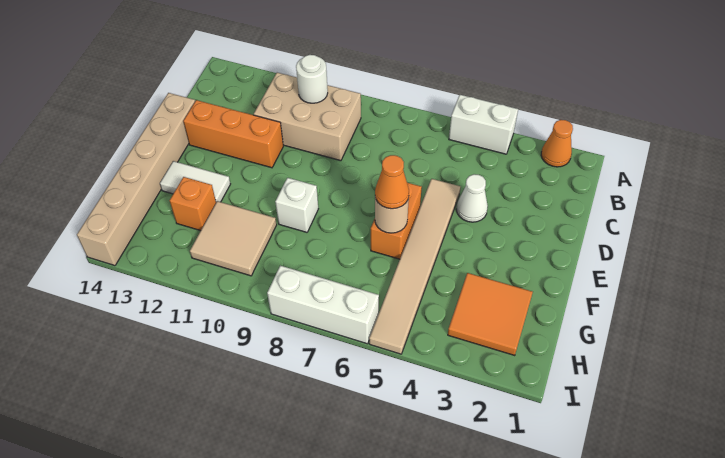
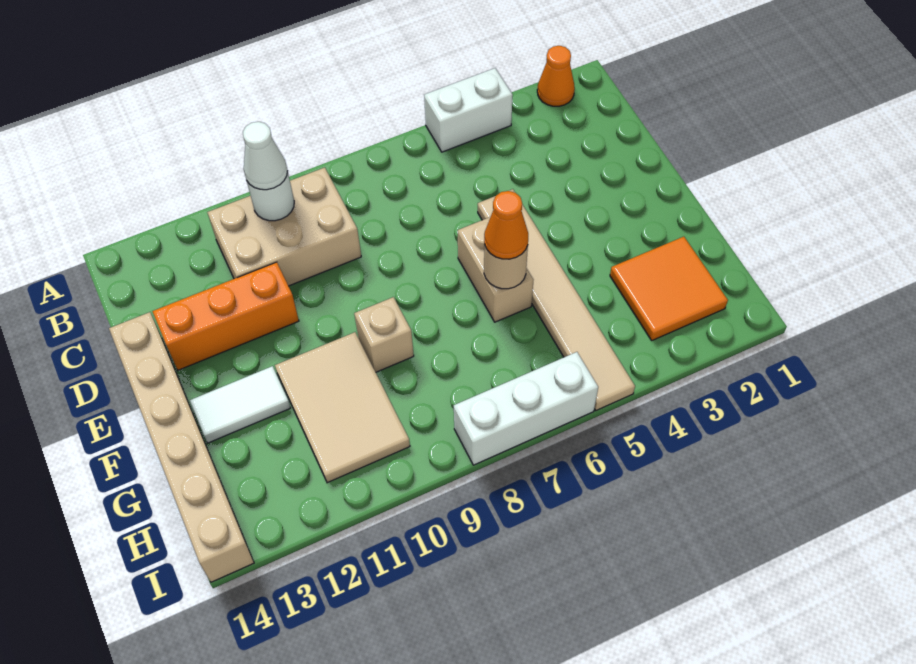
white cone D4 level 1 -> white cone B10 level 3
orange brick E6:F6 level 1 -> tan brick E6:F6 level 1
white brick F9 level 1 -> tan brick F9 level 1
tan tile G10:H11 level 1 -> tan tile F10:H11 level 1
orange brick G12 level 1 -> none

